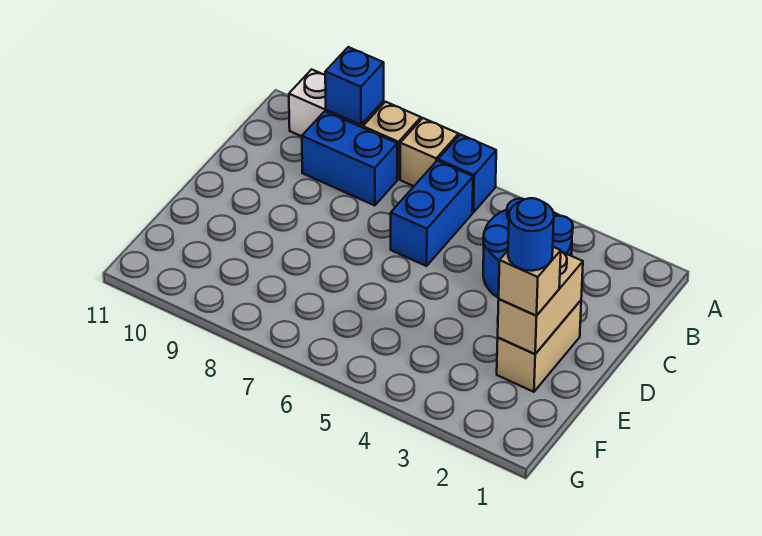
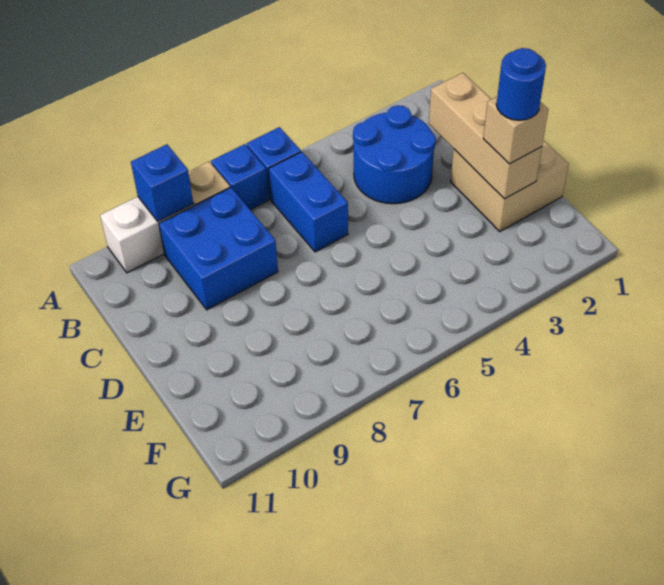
tan brick A7 level 1 -> blue brick A7 level 1
blue brick B8:B9 level 1 -> blue brick B8:C9 level 1
tan brick D2:E2 level 1 -> tan brick D1:E2 level 1
tan brick D2:E2 level 2 -> tan brick C2:E2 level 2

